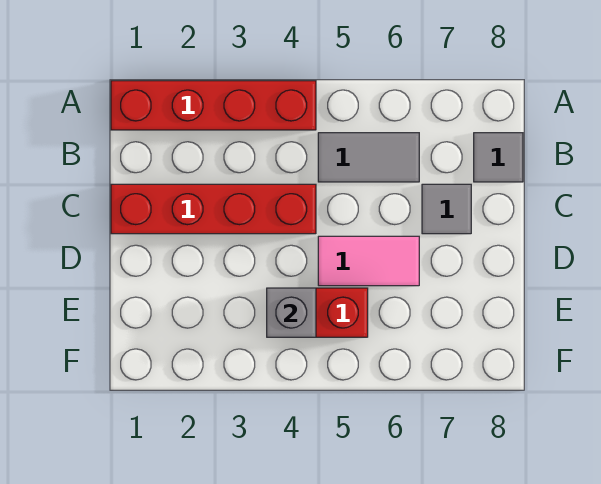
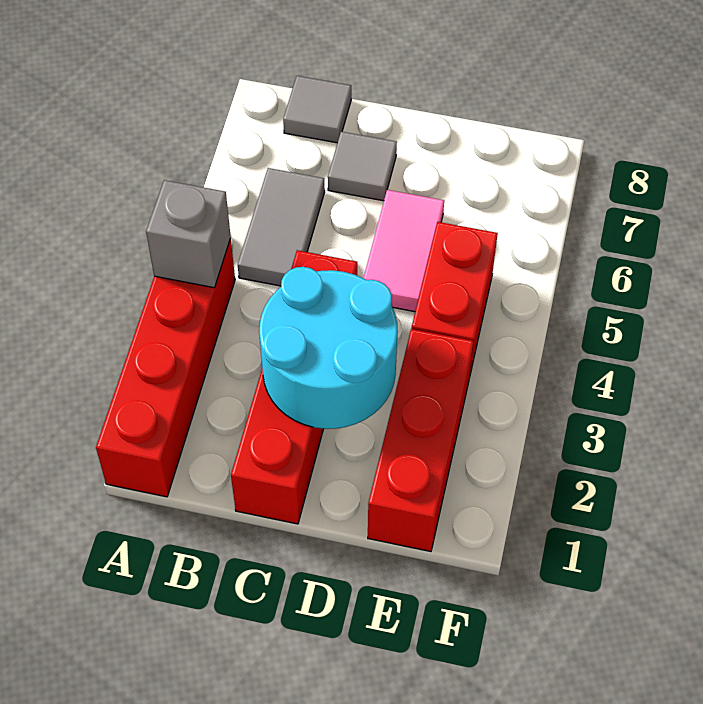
none -> cyan round brick C2:D3 level 2
none -> red brick E1:E3 level 1
grey brick E4 level 2 -> grey brick A4 level 2

